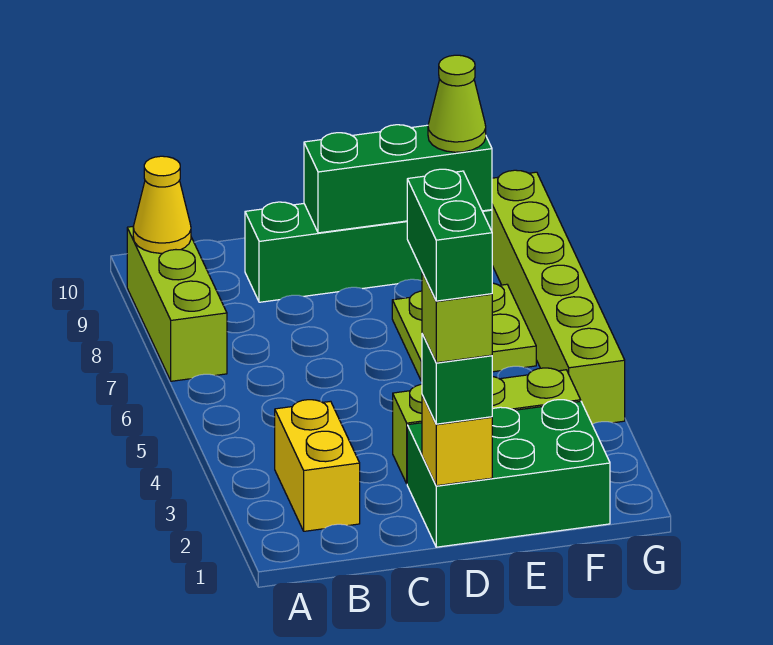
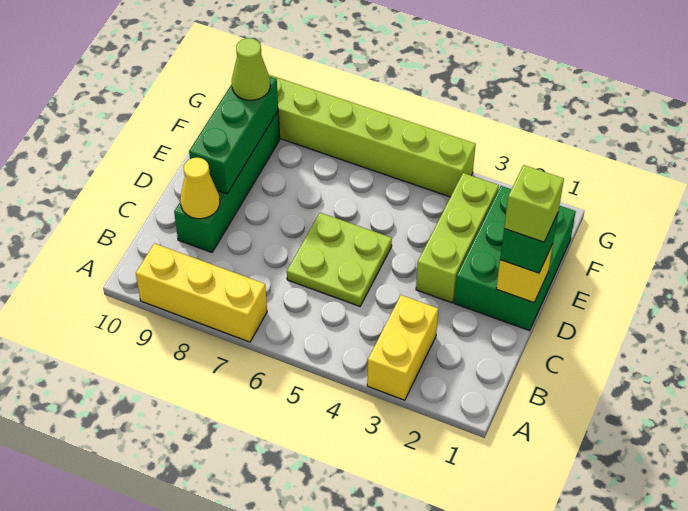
lime brick A7:A9 level 1 -> yellow brick A7:A9 level 1
yellow cone A9 level 2 -> yellow cone C9 level 2
yellow brick B2:B3 level 1 -> yellow brick A3:B3 level 1
green brick D1:D2 level 5 -> none
lime plate E6:F7 level 1 -> lime plate C5:D6 level 1

